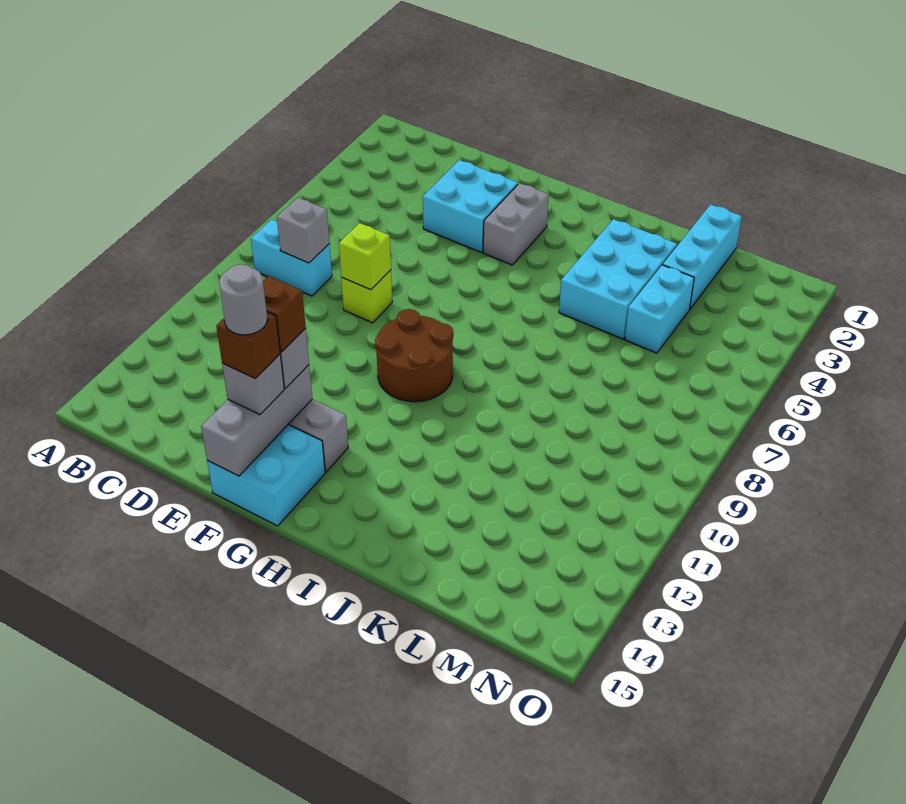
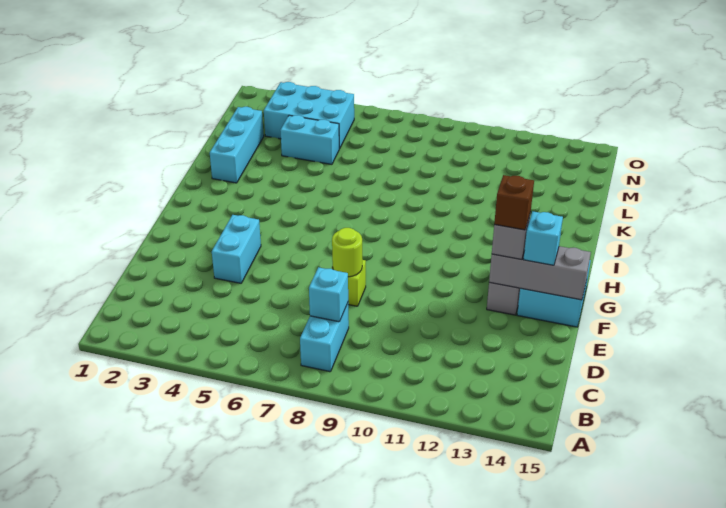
grey brick C8 level 2 -> cyan brick C8 level 2
cyan brick E3:F4 level 1 -> cyan brick E4:F4 level 1
lime brick E8 level 2 -> lime round brick E8 level 2
grey brick F14 level 3 -> cyan brick F14 level 3
brown brick F14 level 4 -> none
grey round brick F14 level 5 -> none
grey brick G3:G4 level 1 -> none
brown round brick G9:H10 level 1 -> none
cyan brick J3:K5 level 1 -> cyan brick M3:N5 level 1
cyan brick L1:L3 level 1 -> cyan brick J2:L2 level 1

